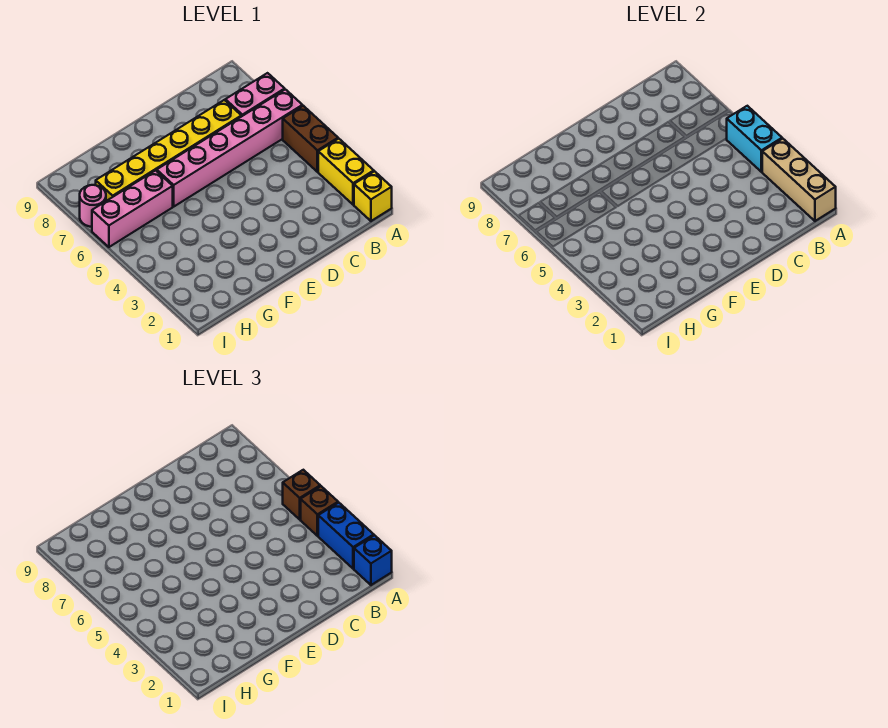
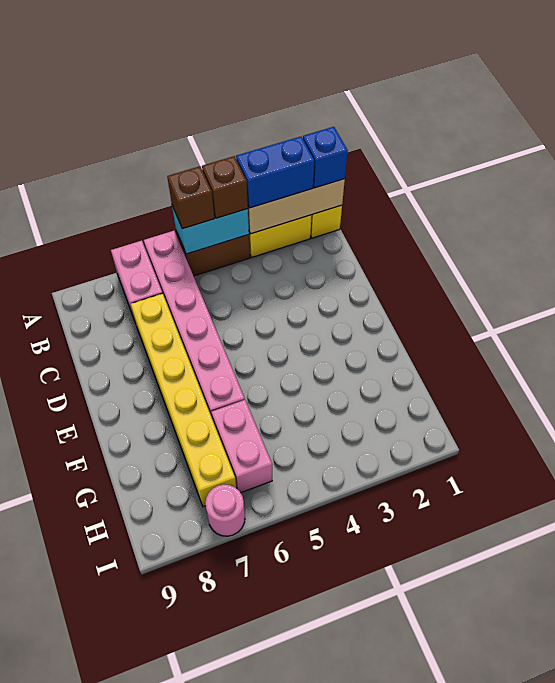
pink brick G6:I6 level 1 -> pink brick G6:H6 level 1

